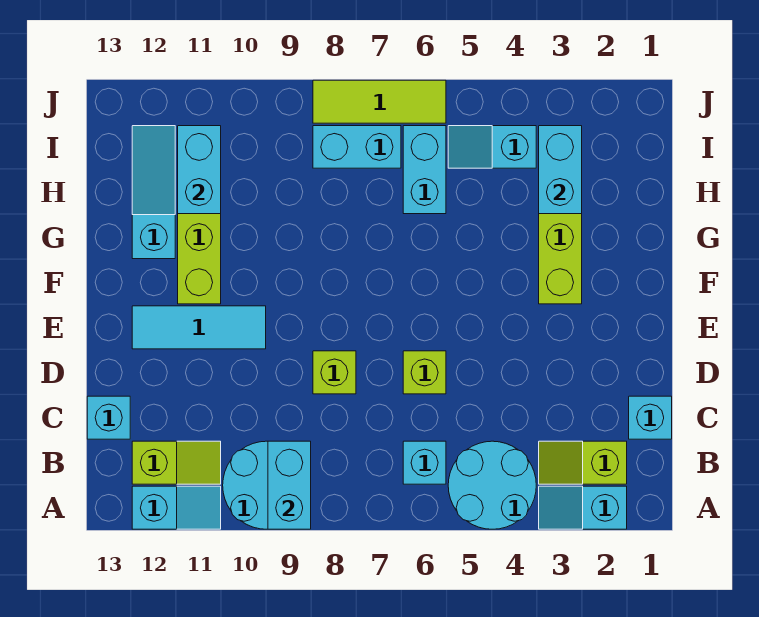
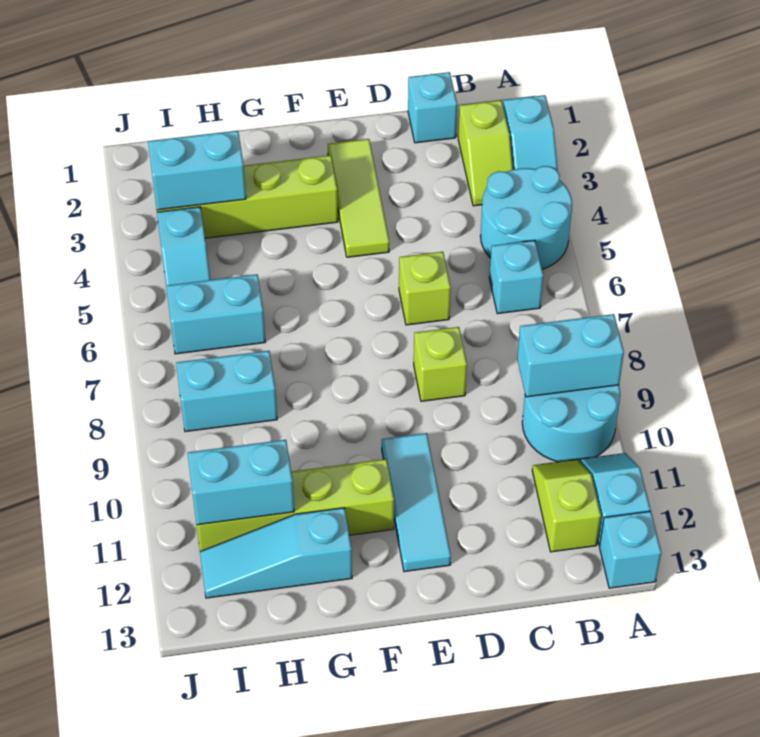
cyan brick C13 level 1 -> cyan brick A13 level 1
cyan brick I7:I8 level 1 -> cyan brick H8:I8 level 1
lime tile J6:J8 level 1 -> lime tile E2:E4 level 1

